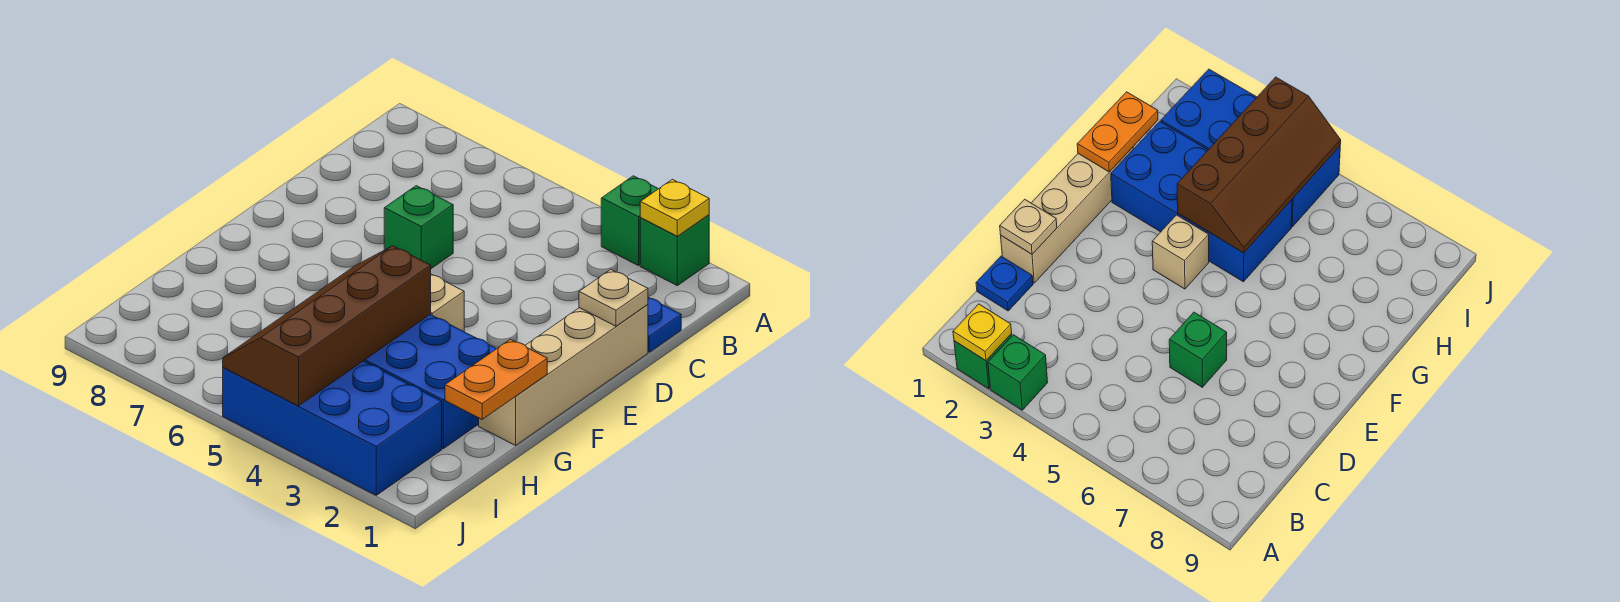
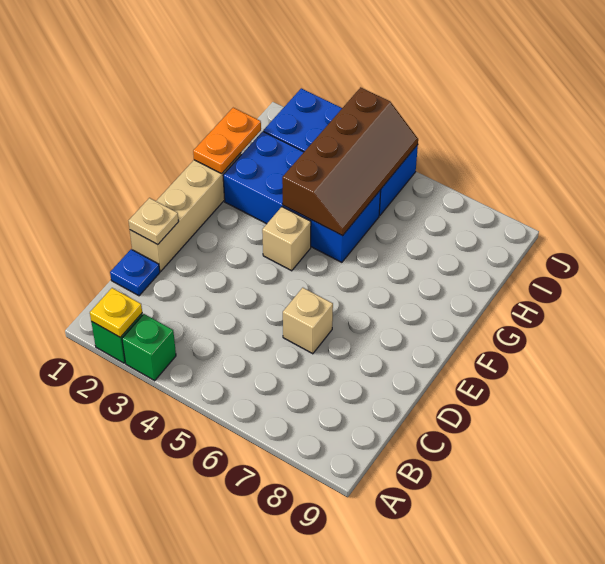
green brick D6 level 1 -> tan brick D6 level 1

